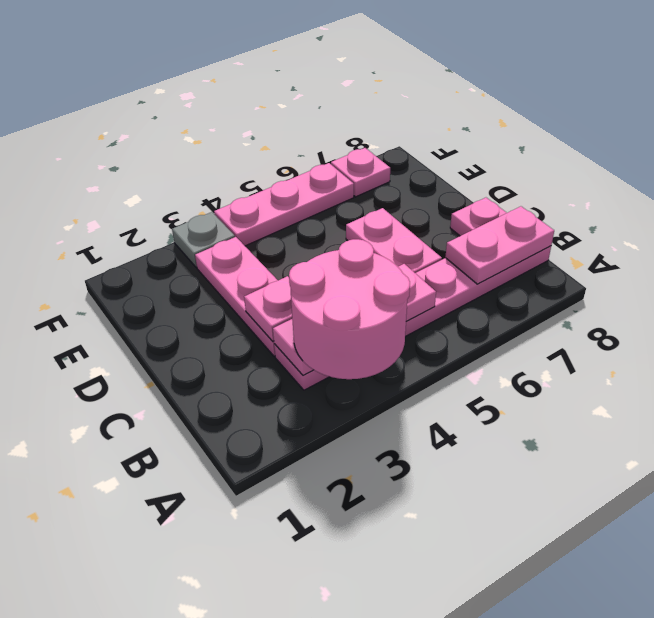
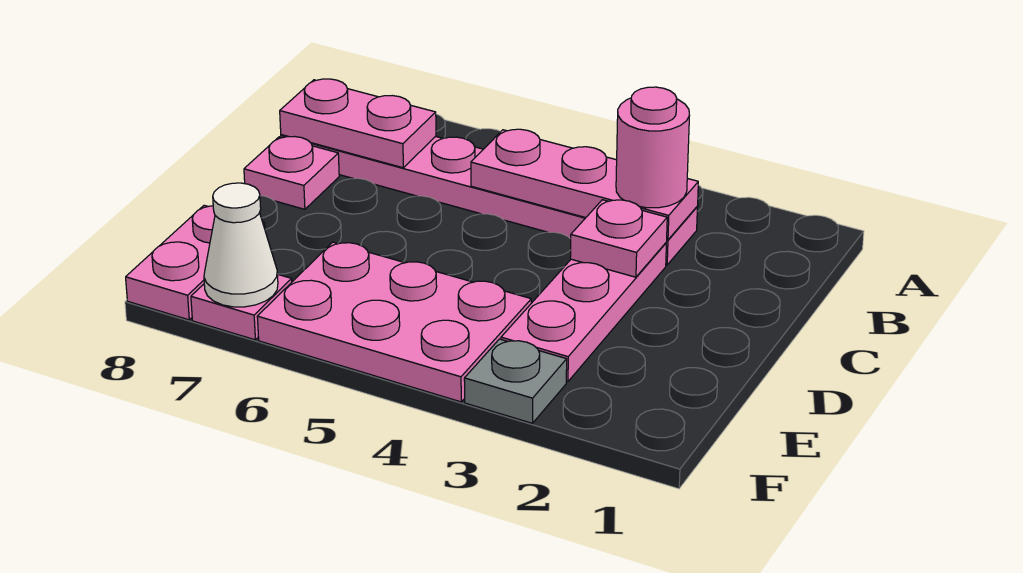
pink round brick A3:B4 level 3 -> pink round brick B3 level 3
pink plate C6:D6 level 1 -> pink plate E8:F8 level 1
pink plate F4:F6 level 1 -> pink plate E4:F6 level 1
none -> white cone F7 level 2

